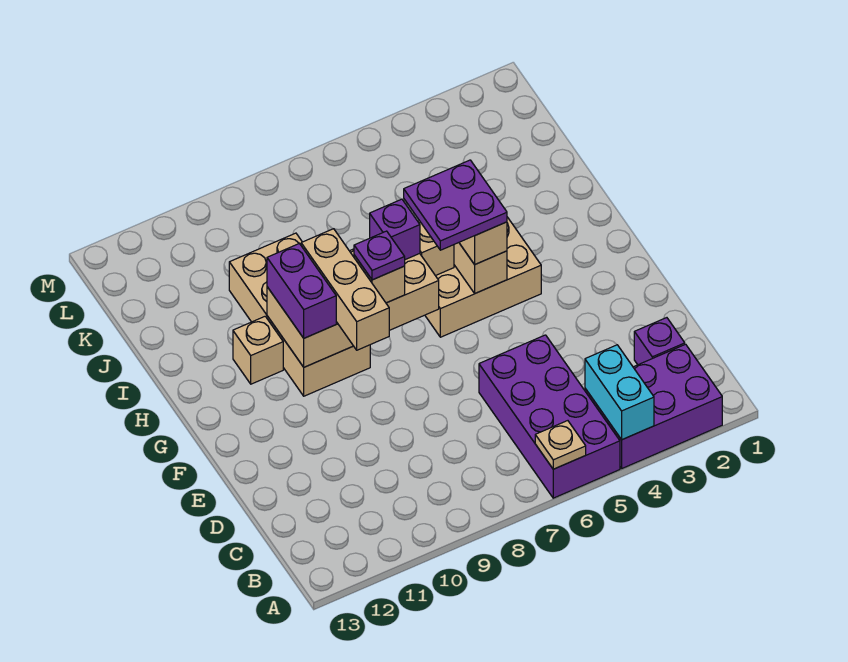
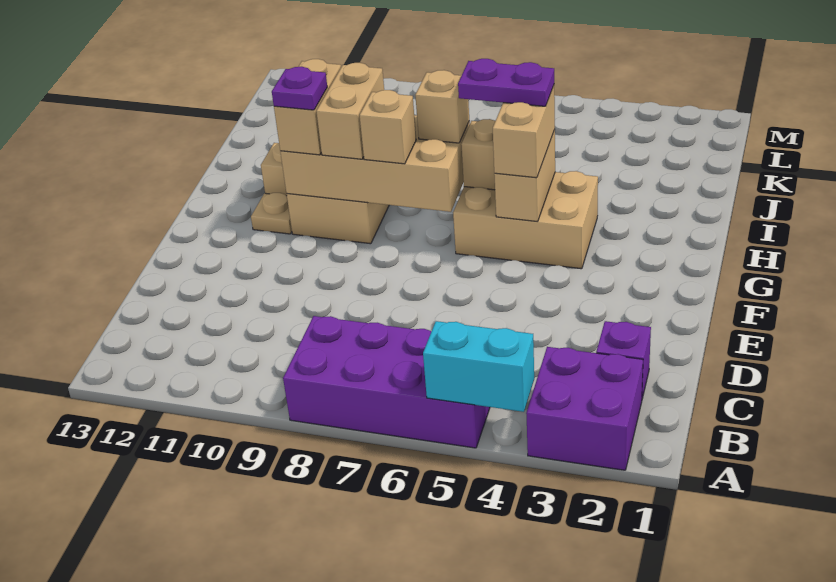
purple brick A2:B4 level 1 -> purple brick A2:B3 level 1
cyan brick A4:B4 level 2 -> cyan brick A4:A5 level 2
purple brick A5:D6 level 1 -> purple brick A5:B8 level 1
tan plate A6 level 2 -> tan plate G11 level 1
tan brick F9:H9 level 3 -> tan brick G9:H9 level 3
purple plate G5:H6 level 4 -> purple plate H5:H6 level 4
purple plate G8 level 4 -> purple plate G10 level 4
purple brick G10:H10 level 3 -> tan brick G10:H10 level 3
purple brick H7 level 3 -> tan brick H7 level 3

